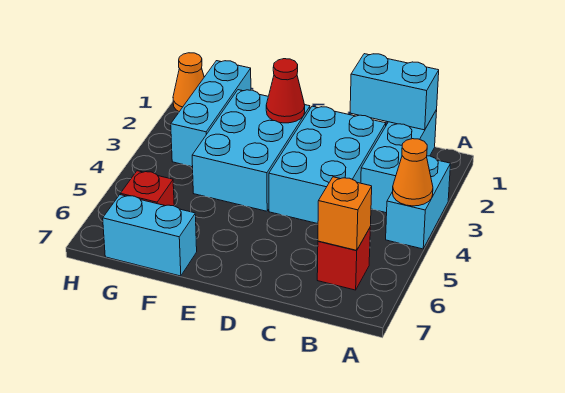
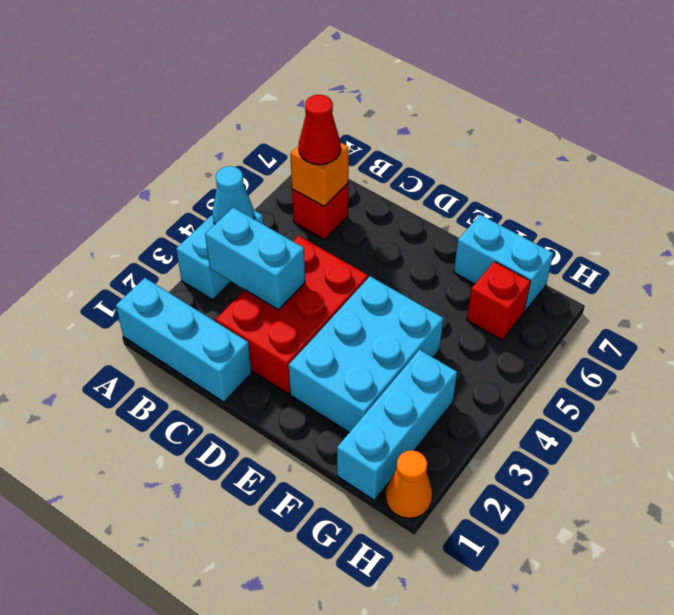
orange cone A4 level 2 -> cyan cone A4 level 2
cyan brick B1:B3 level 1 -> cyan brick A1:C1 level 1
cyan brick B1:C1 level 2 -> cyan brick B3:C3 level 2
cyan brick C2:D4 level 1 -> red brick C2:D4 level 1
red cone E2 level 2 -> red cone B6 level 3

